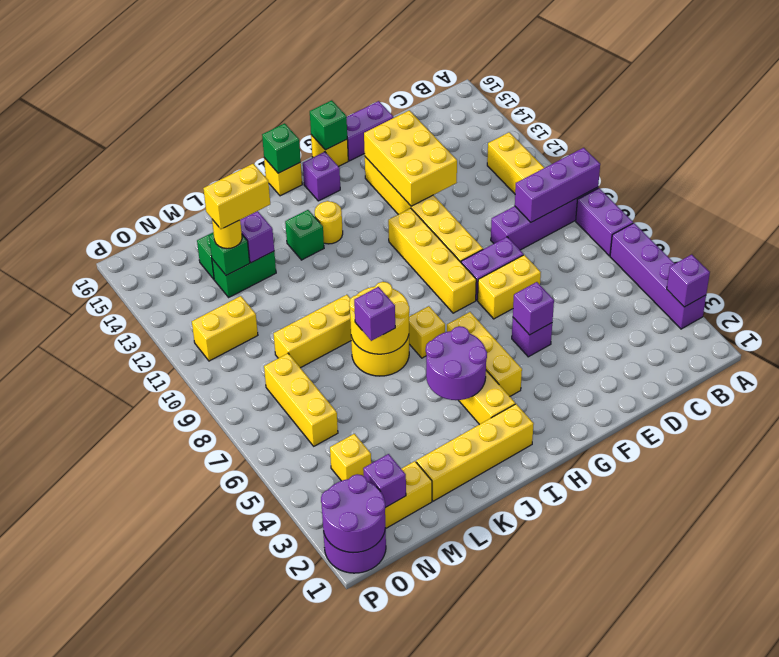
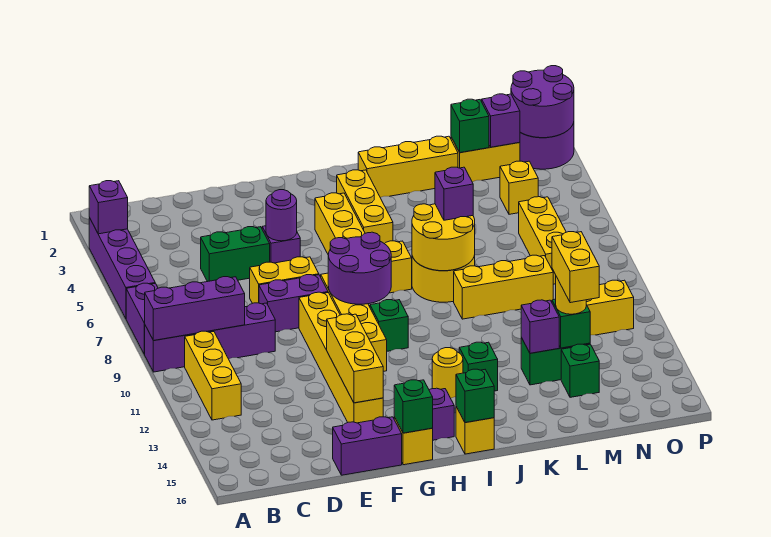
none -> green brick D5:E5 level 1
yellow brick E12:F14 level 2 -> yellow brick F12:F14 level 2
purple brick F5 level 2 -> purple round brick F5 level 2
none -> green brick H10 level 1
yellow brick I2:L2 level 1 -> yellow brick J2:L2 level 1
purple round brick I4:J5 level 2 -> purple round brick G8:H9 level 2
yellow brick L13:M13 level 4 -> yellow brick M13:M14 level 4
none -> green brick M2 level 2

